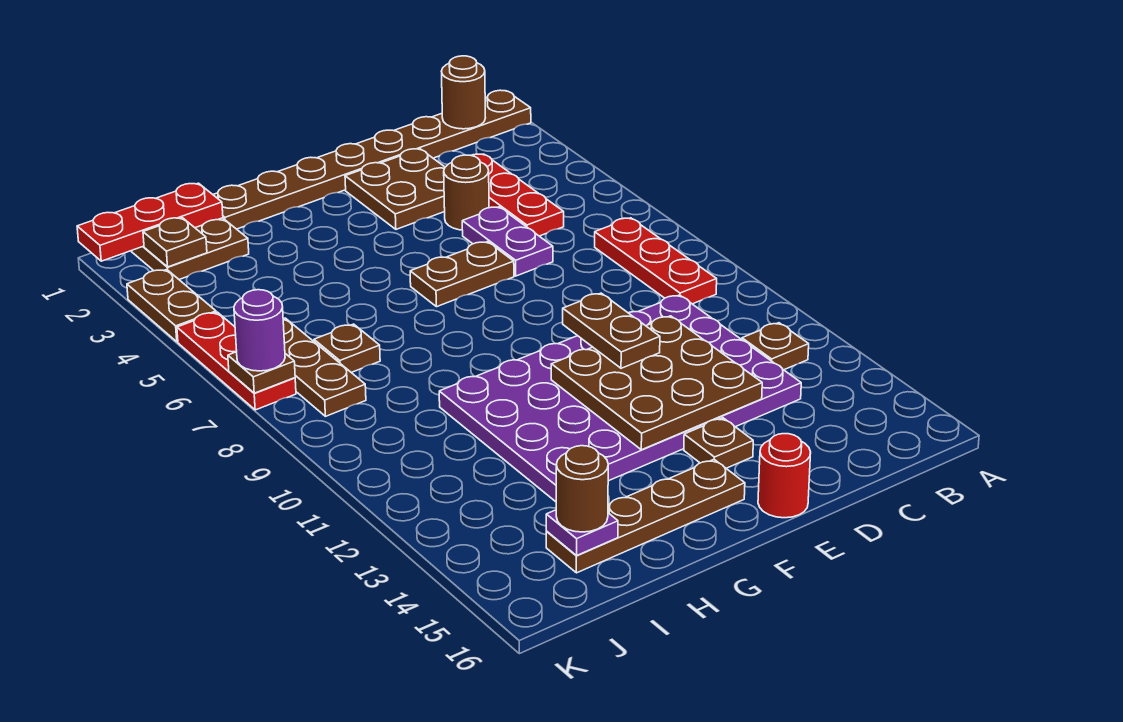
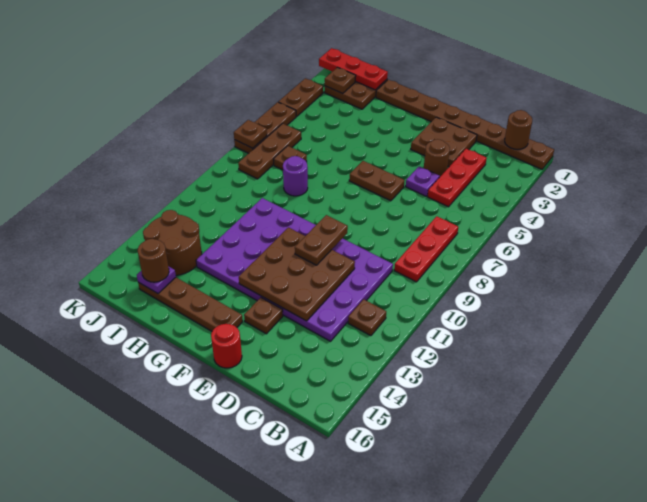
purple plate D5:D6 level 1 -> purple plate D5 level 1
none -> brown round brick I13:J14 level 1
red plate K5:K7 level 1 -> brown plate K5:K7 level 1
purple round brick K7 level 3 -> purple round brick H8 level 1

